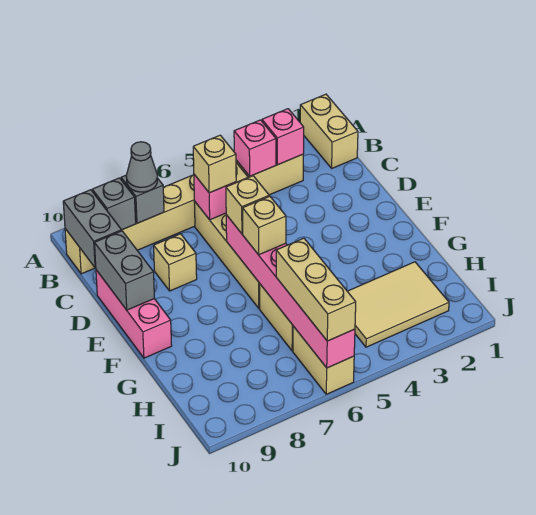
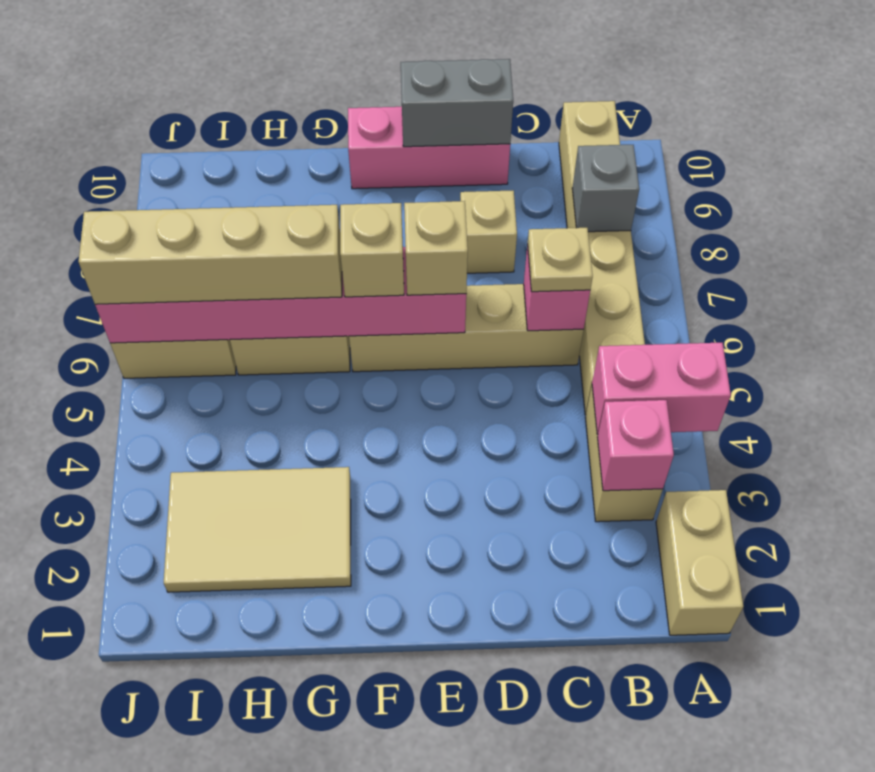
tan brick A1:B1 level 1 -> tan brick A1:A2 level 1
pink brick B4 level 2 -> pink brick A4:B4 level 2
grey cone B8 level 3 -> none
grey brick B9 level 2 -> none
grey brick B10:C10 level 2 -> none
tan brick C6 level 3 -> tan plate C6 level 3
tan tile H2:I4 level 1 -> tan tile G2:I3 level 1
tan brick H6:J6 level 3 -> tan brick G6:J6 level 3

